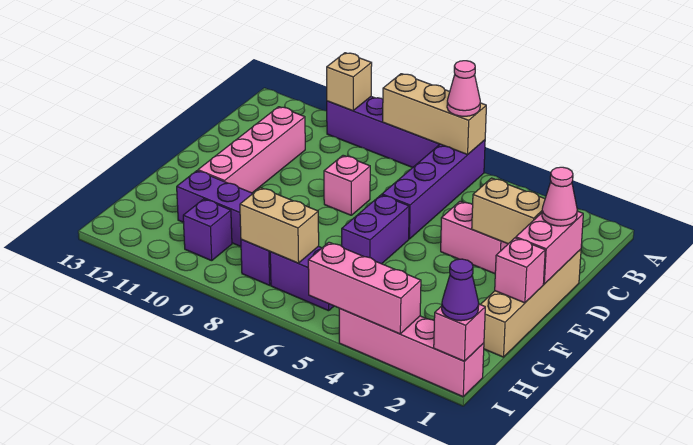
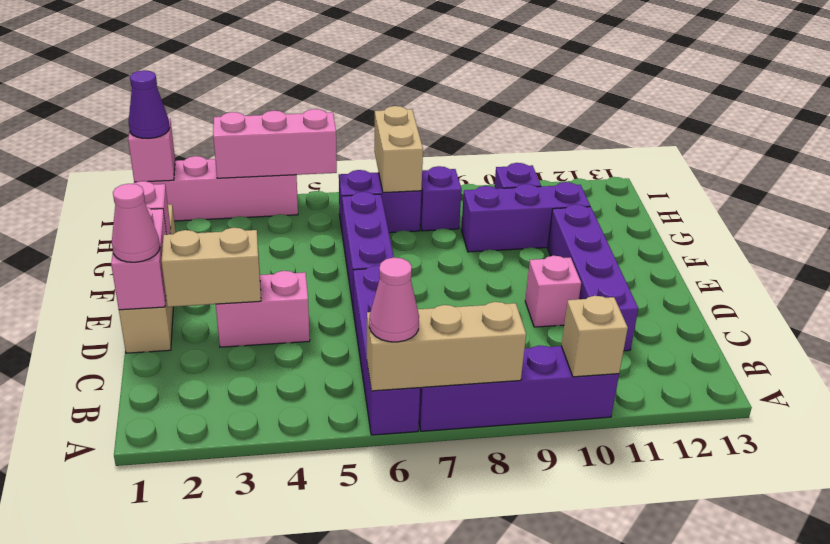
pink brick C11:F11 level 1 -> purple brick C11:F11 level 1
pink brick D8 level 1 -> pink brick D10 level 1
purple brick E6:F6 level 1 -> purple brick E6:G6 level 1
tan brick H7:H8 level 2 -> tan brick H7:I7 level 2

